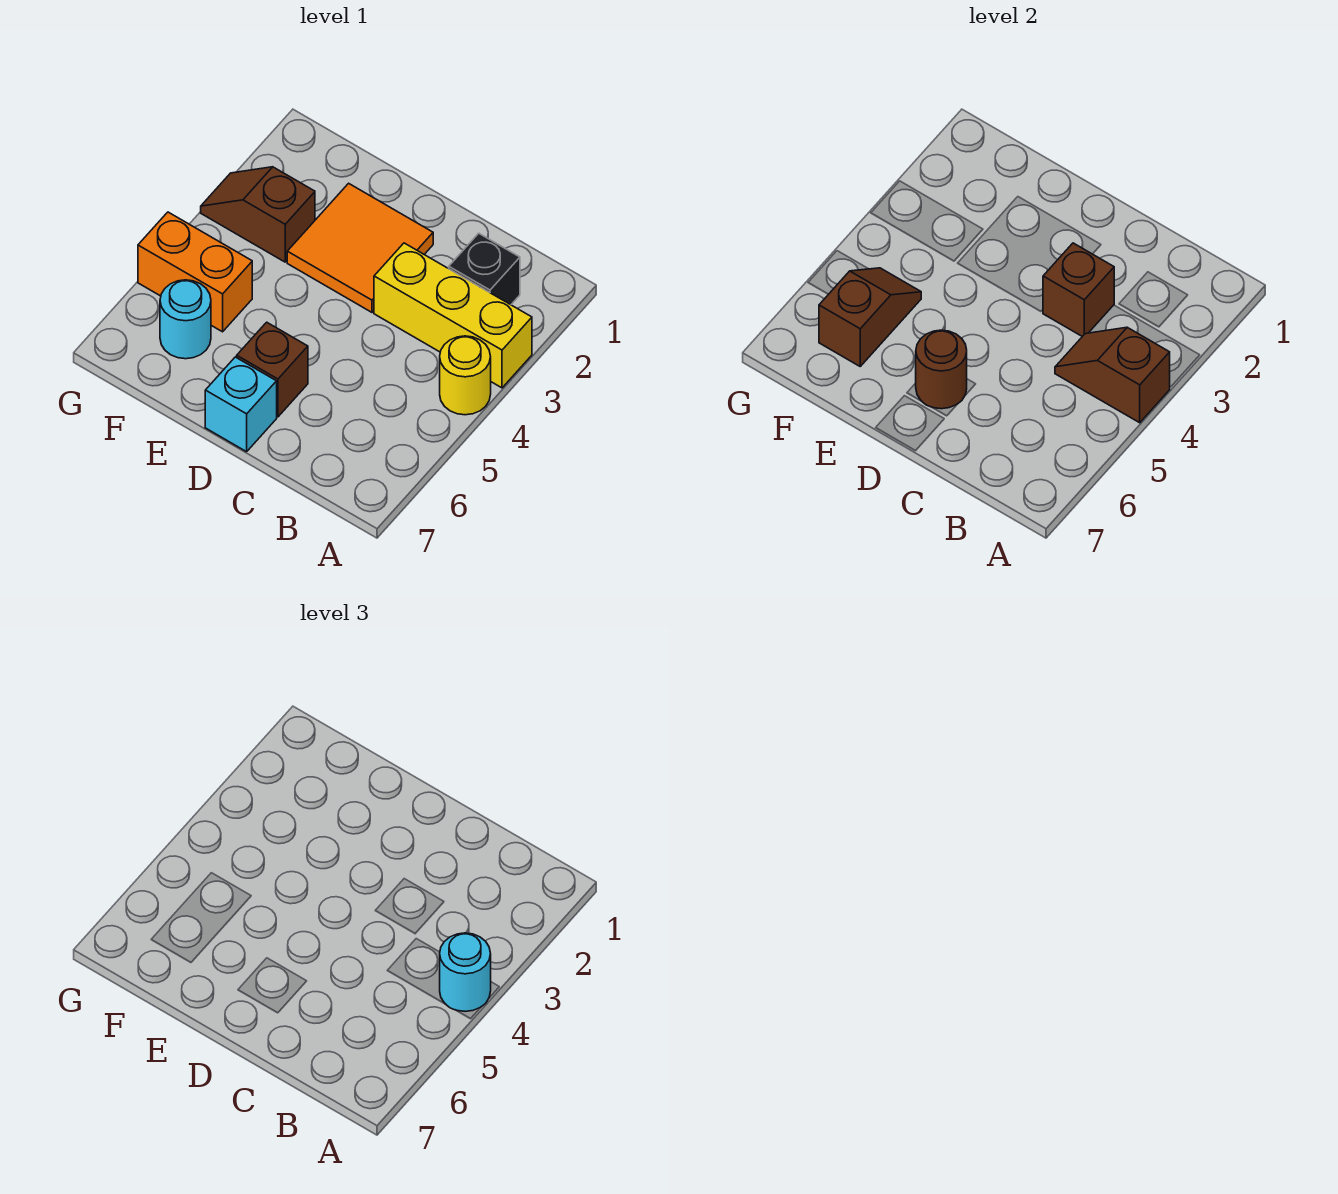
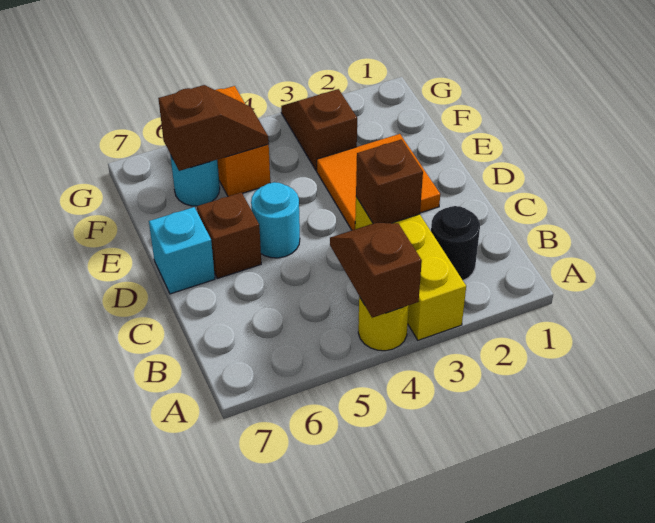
cyan round brick A4 level 3 -> cyan round brick D5 level 1
black brick B2 level 1 -> black round brick B2 level 1
brown round brick D6 level 2 -> none

